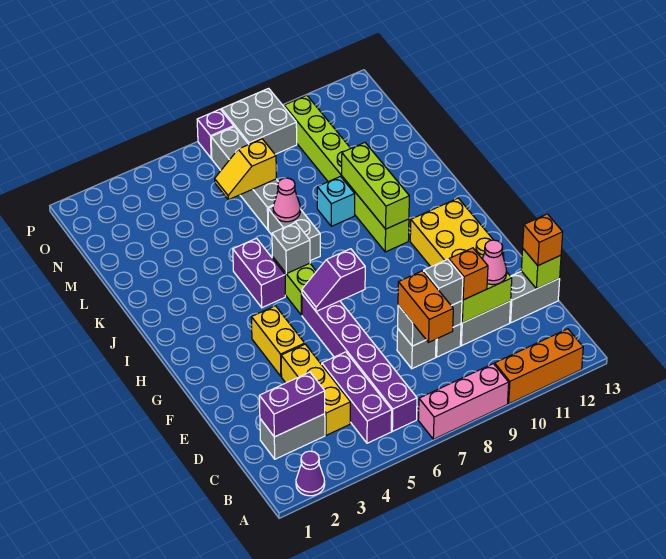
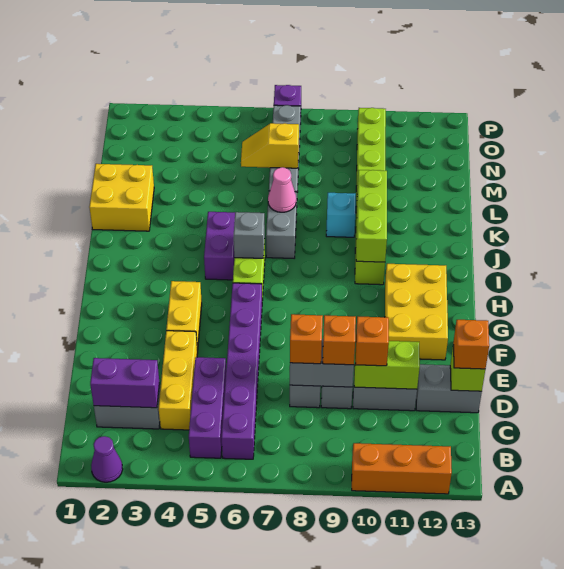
pink brick A7:A9 level 1 -> none
orange brick C8:D8 level 3 -> orange brick D8 level 3
grey brick D9 level 3 -> orange brick D9 level 3
pink cone D11 level 3 -> none
purple slope G6:G7 level 2 top 7 -> none
none -> yellow brick K1:L2 level 1
grey brick O8:P9 level 1 -> none

